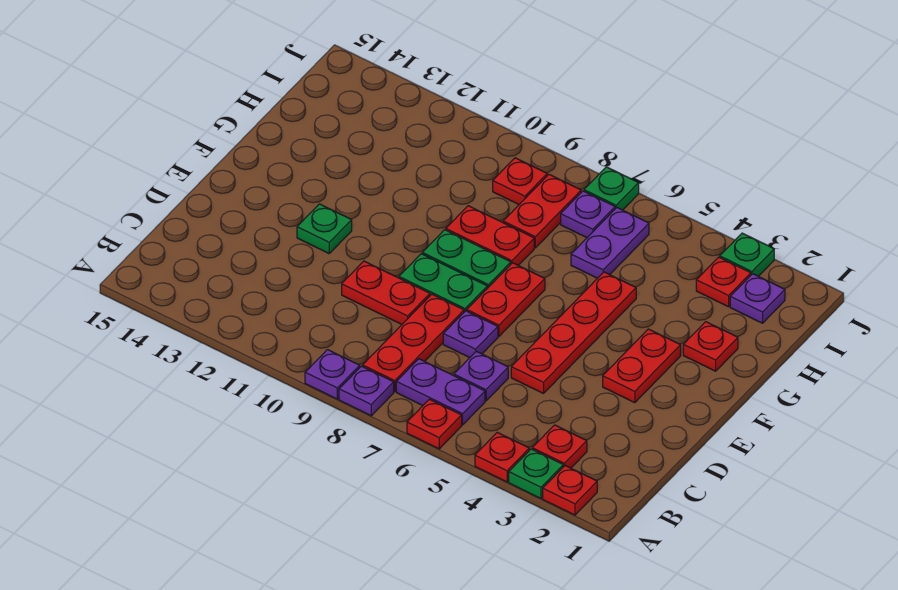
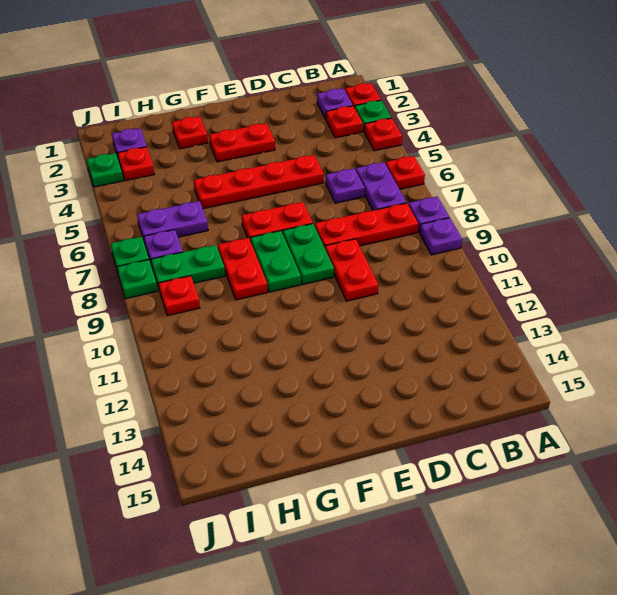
purple plate D7 level 1 -> purple plate B2 level 1
green plate E12 level 1 -> green plate J8 level 1
red plate H8:I8 level 1 -> green plate H8:I8 level 1

